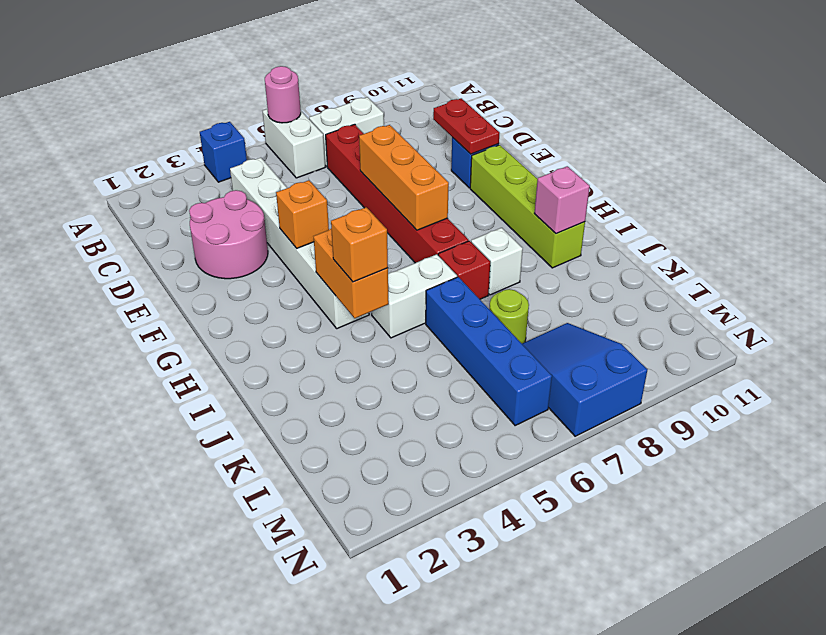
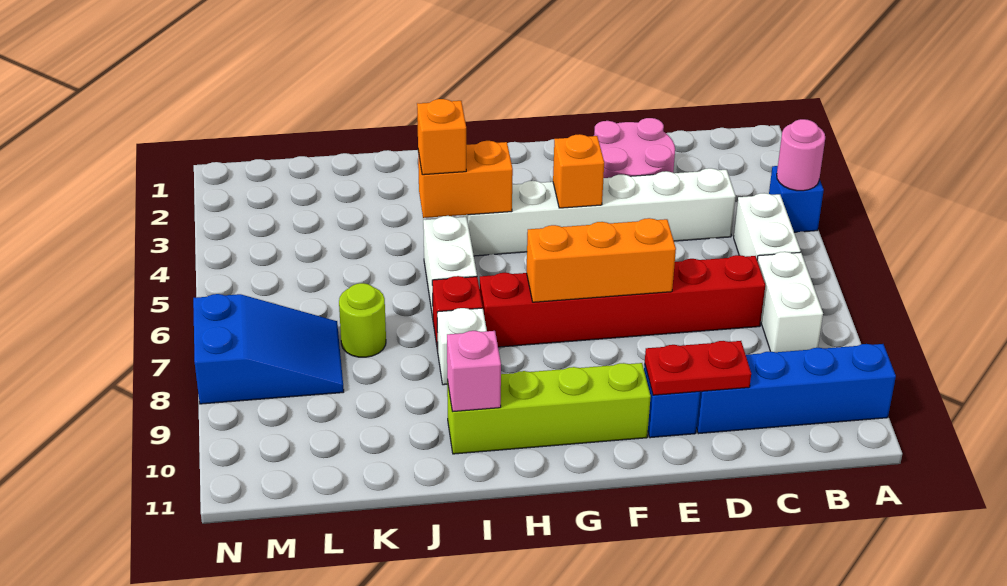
white brick A6:B6 level 1 -> white brick B5:B6 level 1
pink round brick A6 level 2 -> pink round brick A4 level 2
blue brick J6:M6 level 1 -> blue brick A10:D10 level 1

